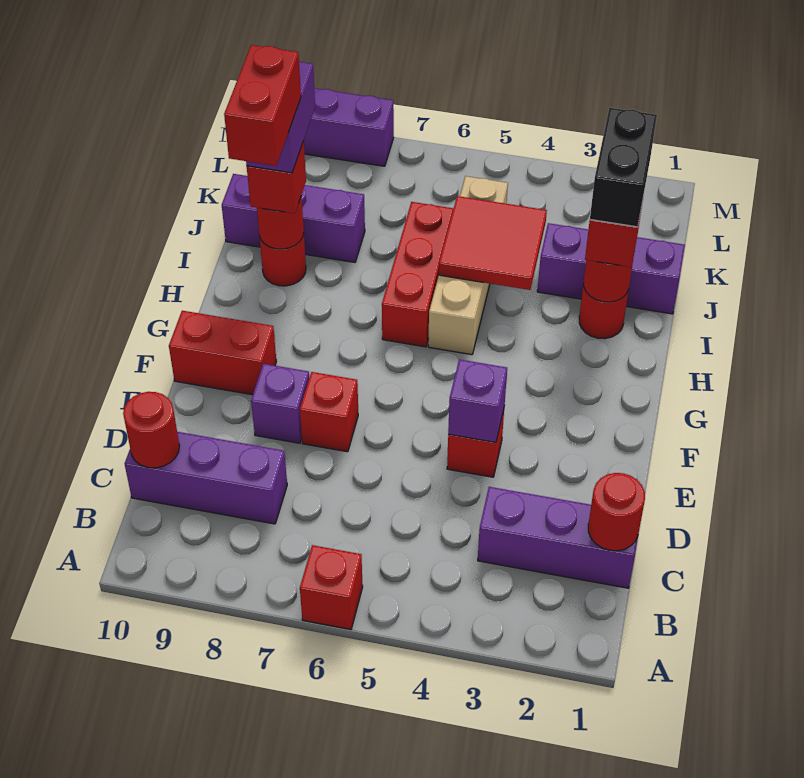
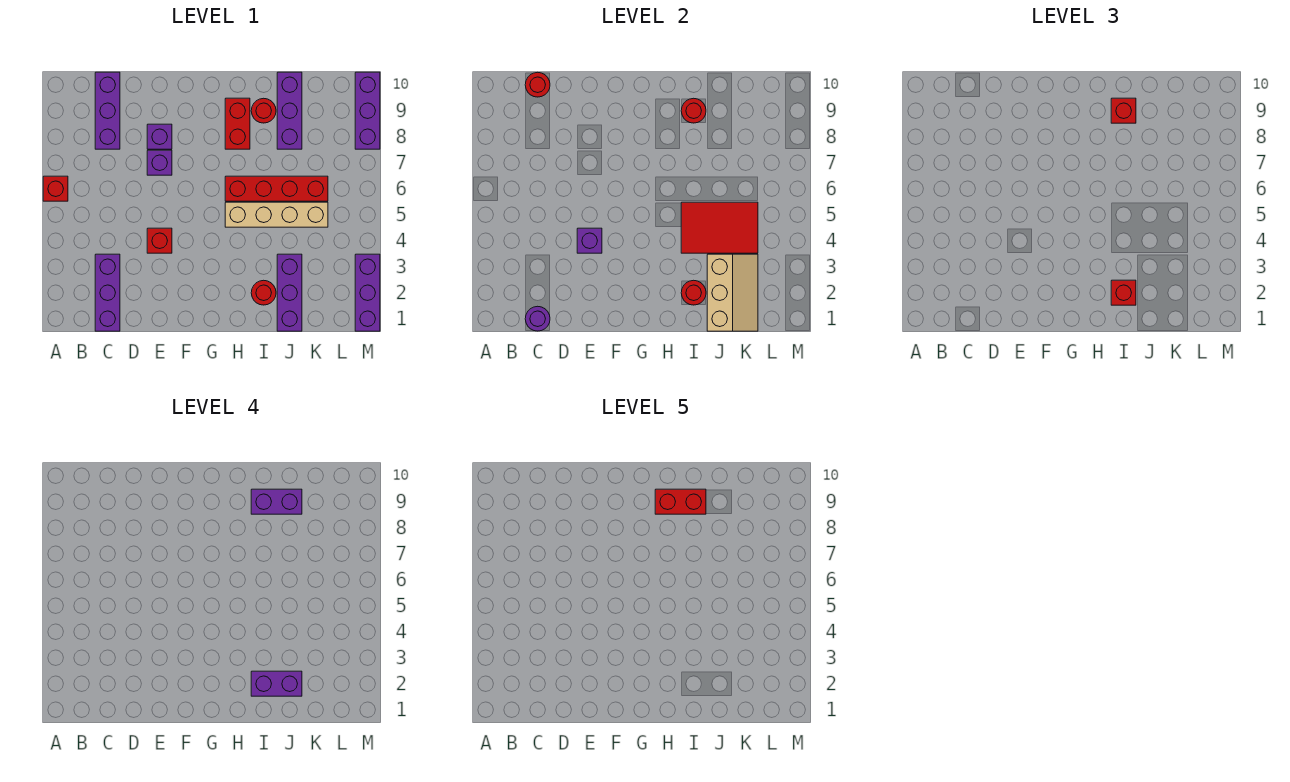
red round brick C1 level 2 -> purple round brick C1 level 2
red brick E7 level 1 -> purple brick E7 level 1
red brick F9:F10 level 1 -> red brick H8:H9 level 1
red brick H6:J6 level 1 -> red brick H6:K6 level 1
black brick I2:J2 level 4 -> purple brick I2:J2 level 4
red tile I4:J5 level 2 -> red tile I4:K5 level 2
none -> tan slope J1:K3 level 2 top J
none -> purple brick M1:M3 level 1

